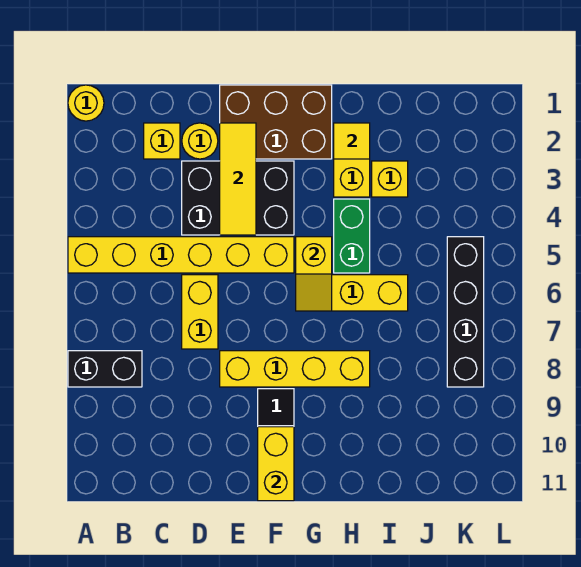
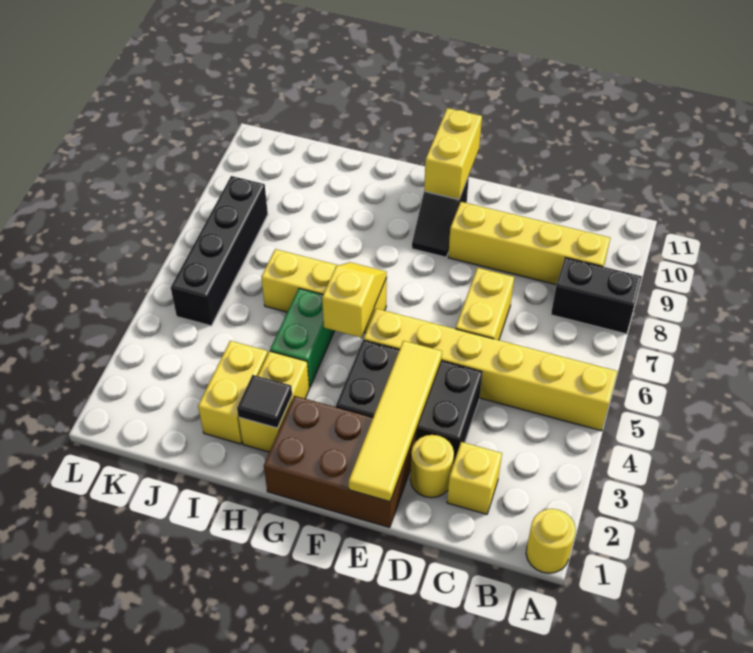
yellow tile E2:E4 level 2 -> yellow tile E1:E4 level 2
yellow brick E8:H8 level 1 -> yellow brick B9:E9 level 1
yellow tile H2 level 2 -> black tile H2 level 2
yellow brick I3 level 1 -> yellow brick I2:I3 level 1

